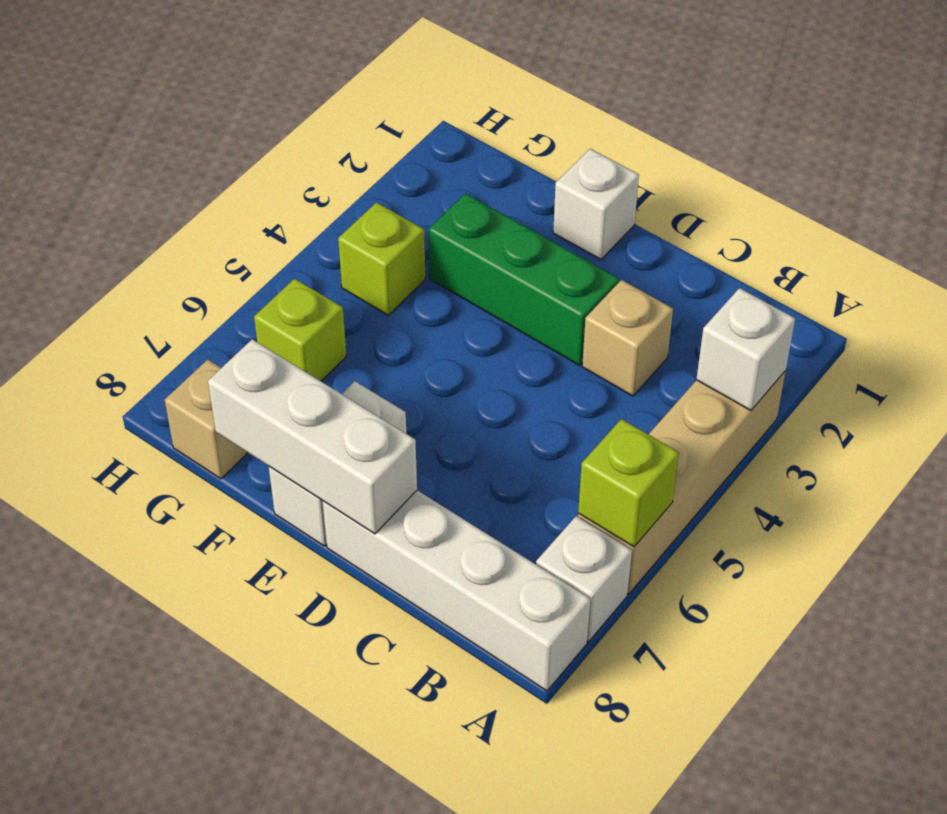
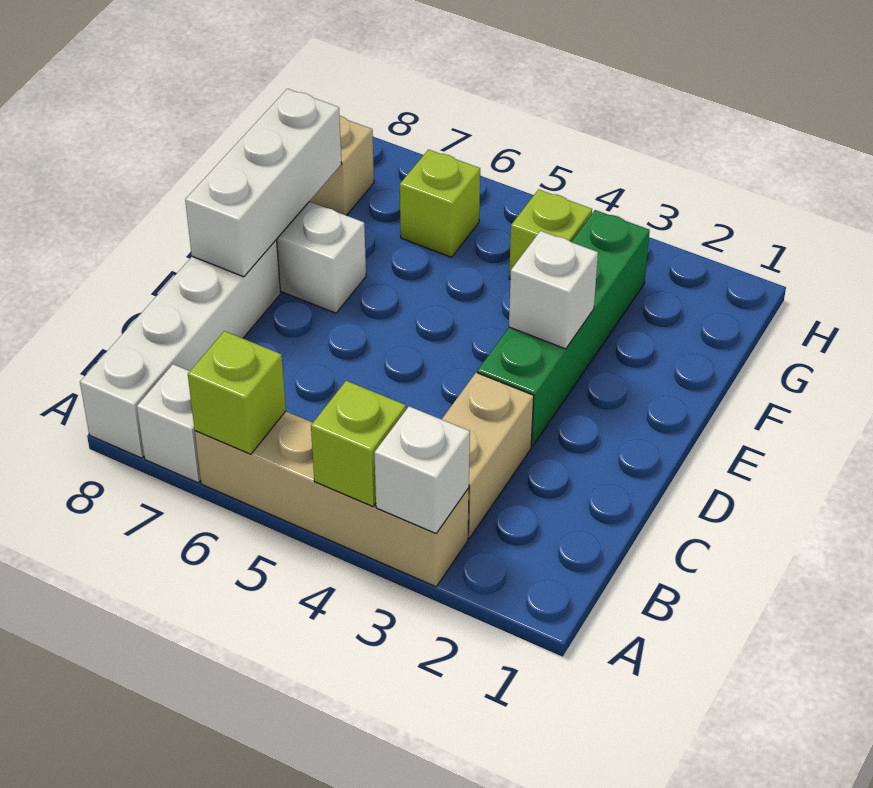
none -> lime brick A4 level 2
tan brick C3 level 1 -> tan brick B3:C3 level 1
green brick D3:F3 level 1 -> green brick D3:G3 level 1
white brick E1 level 1 -> white brick E3 level 2

